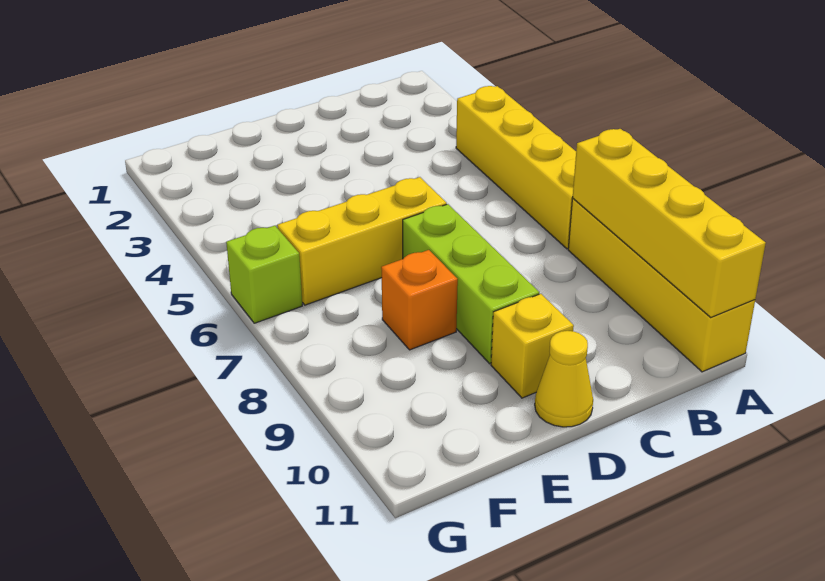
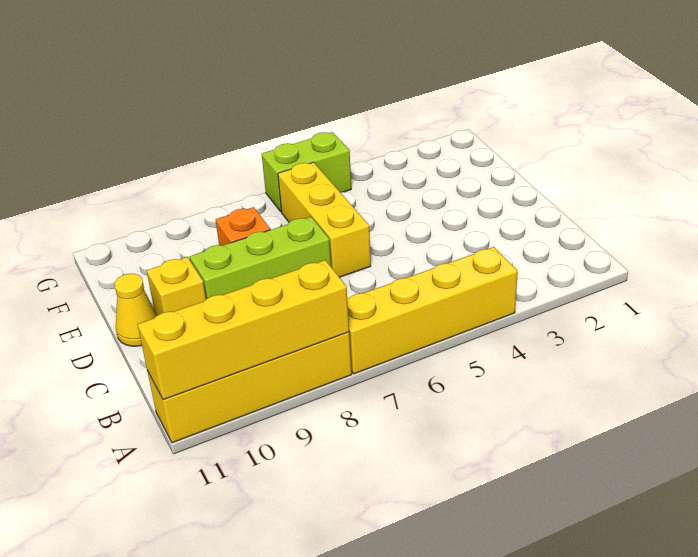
lime brick G6 level 1 -> lime brick G5:G6 level 1

